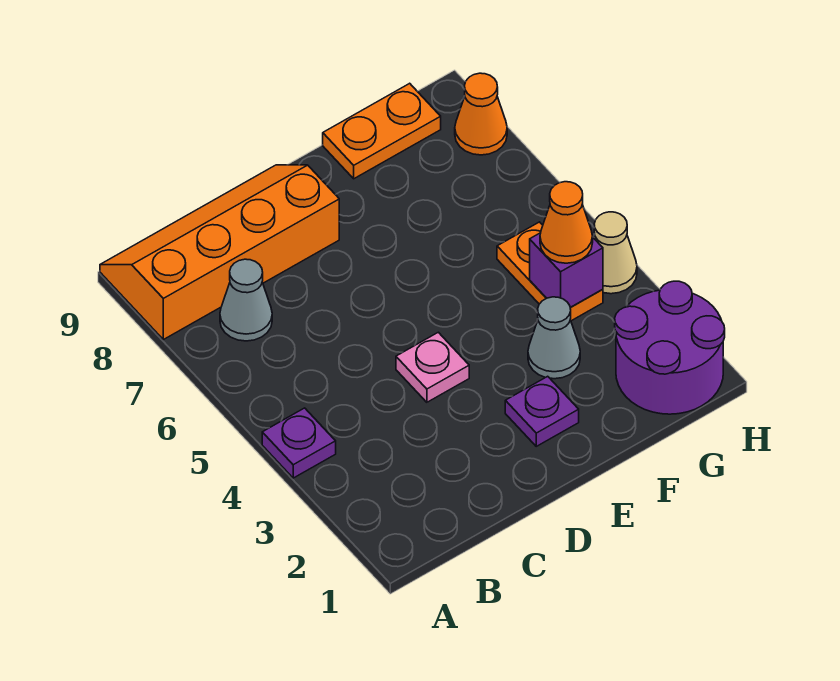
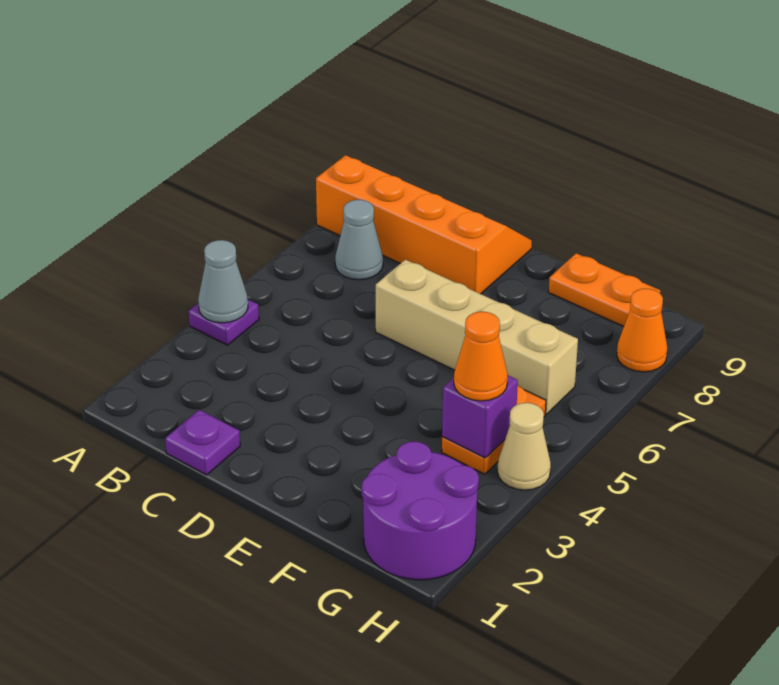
pink plate D4 level 1 -> none
none -> tan brick D6:G6 level 1
purple plate E2 level 1 -> purple plate C1 level 1
grey cone F3 level 1 -> grey cone A4 level 2

